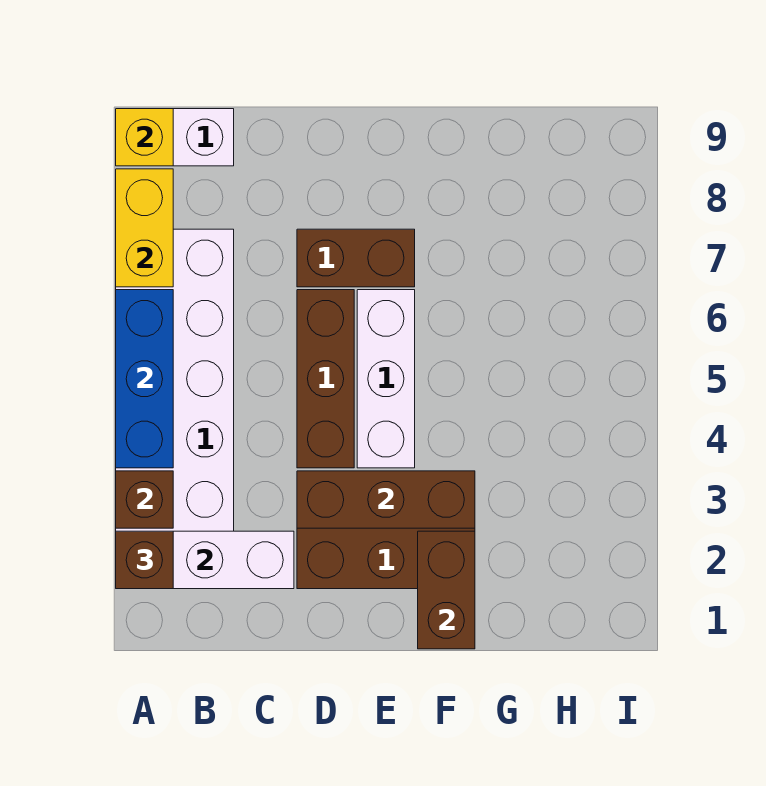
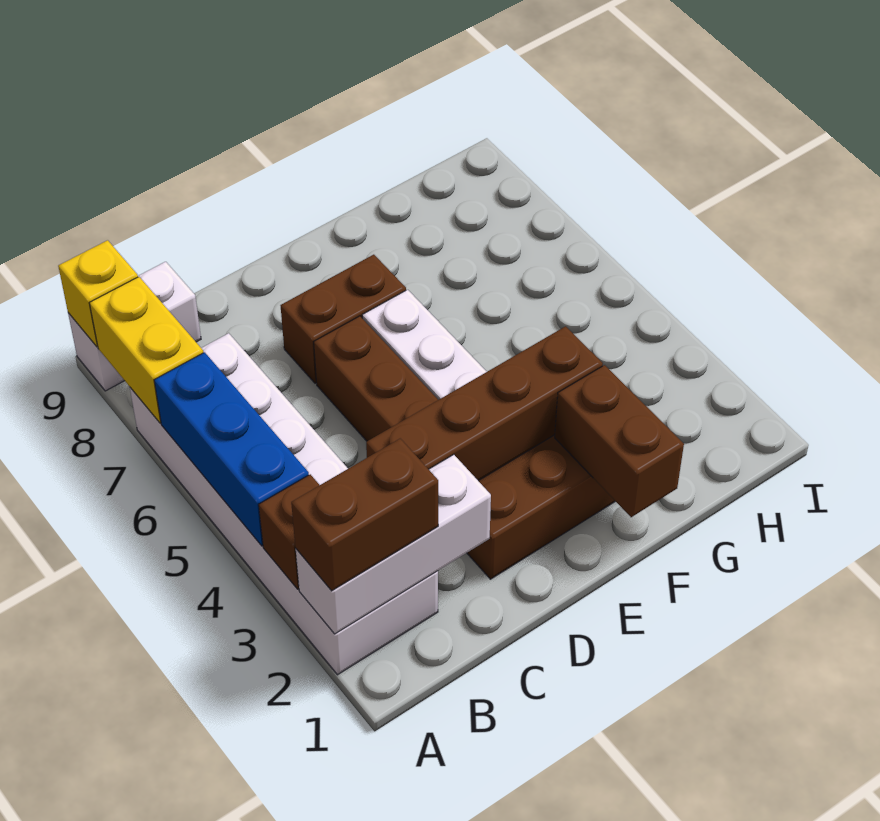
brown brick A2 level 3 -> brown brick A2:B2 level 3
brown brick D3:F3 level 2 -> brown brick C3:F3 level 2

